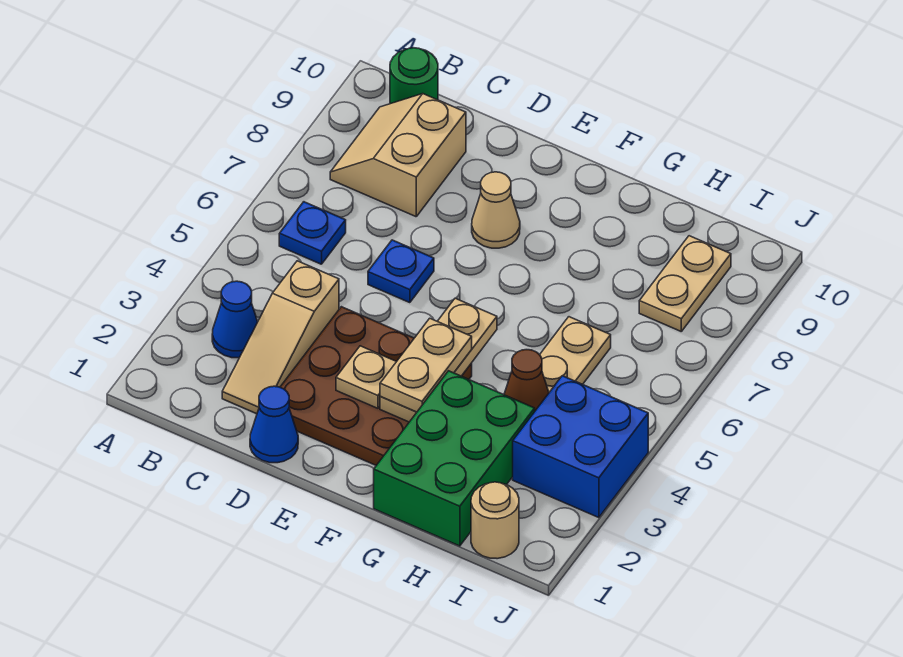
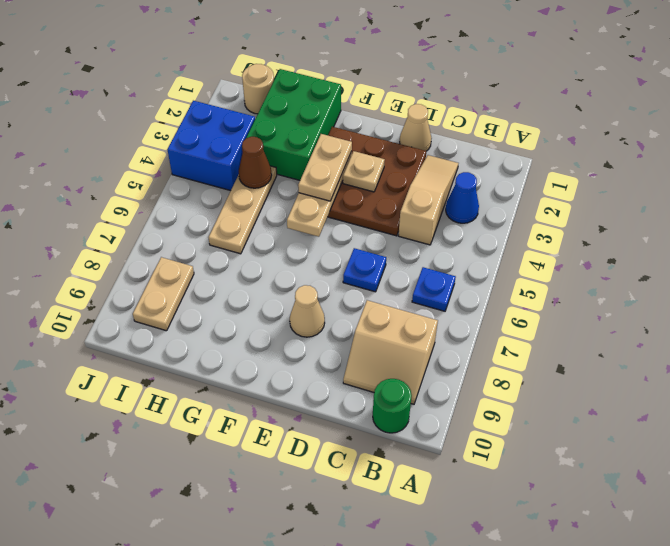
tan slope B8:C9 level 1 top C -> tan slope B8:C9 level 1 top 8
blue cone D1 level 1 -> tan cone D1 level 1

